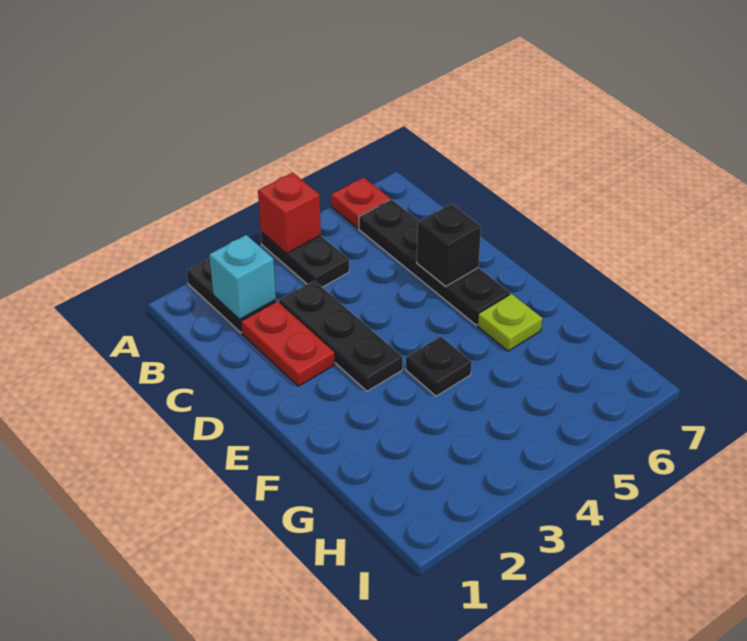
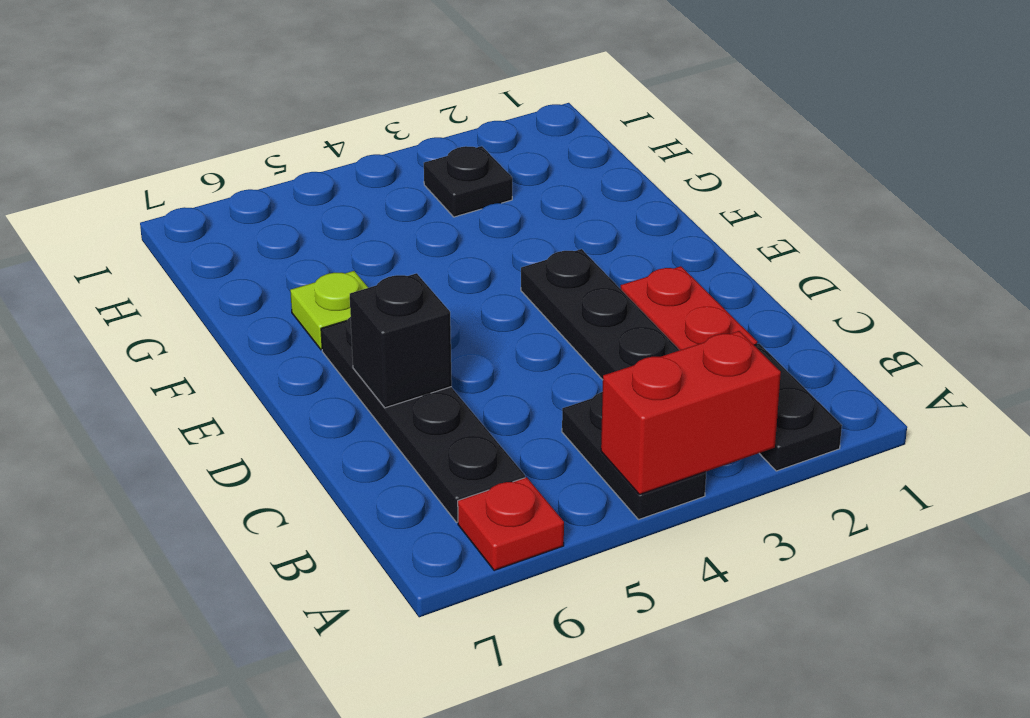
red brick A4 level 2 -> red brick A3:A4 level 2
cyan brick B2 level 2 -> none
black plate F4 level 1 -> black plate H3 level 1

